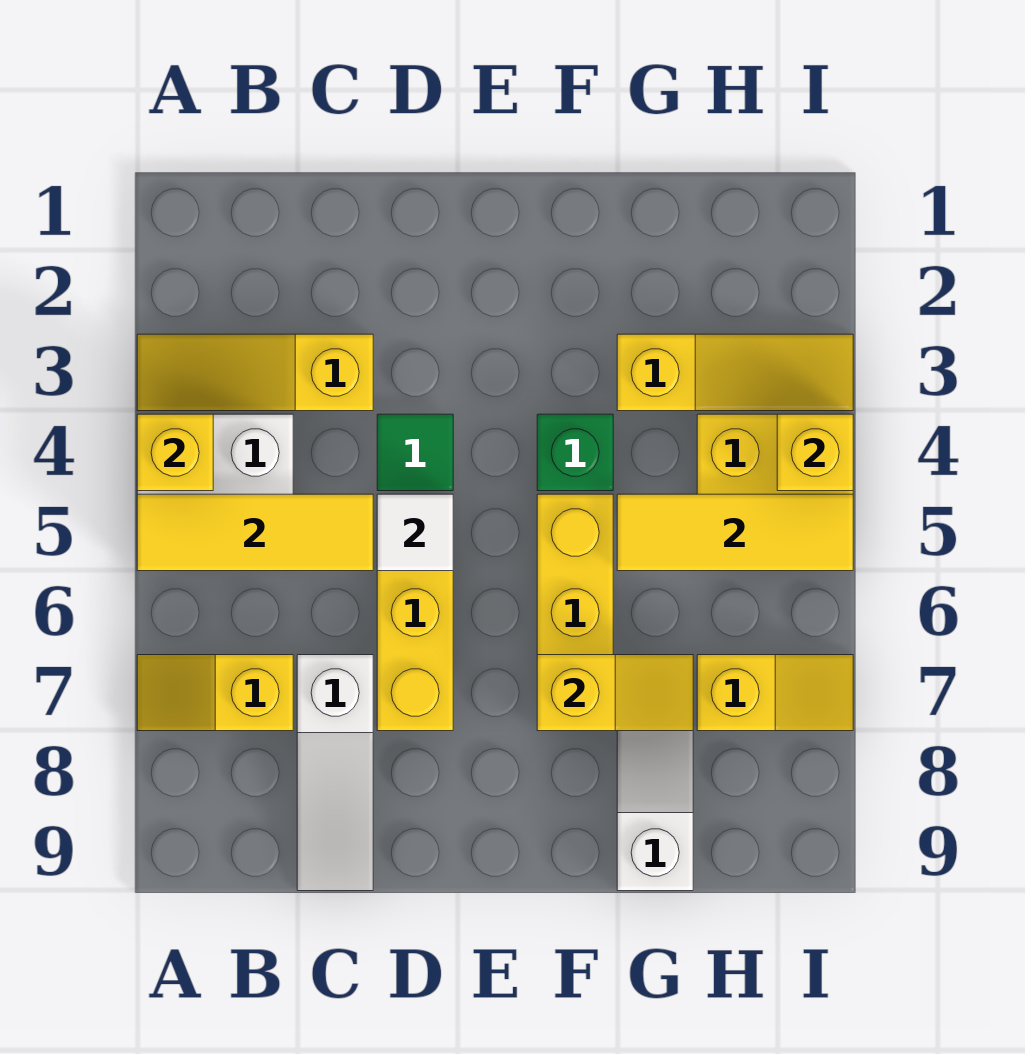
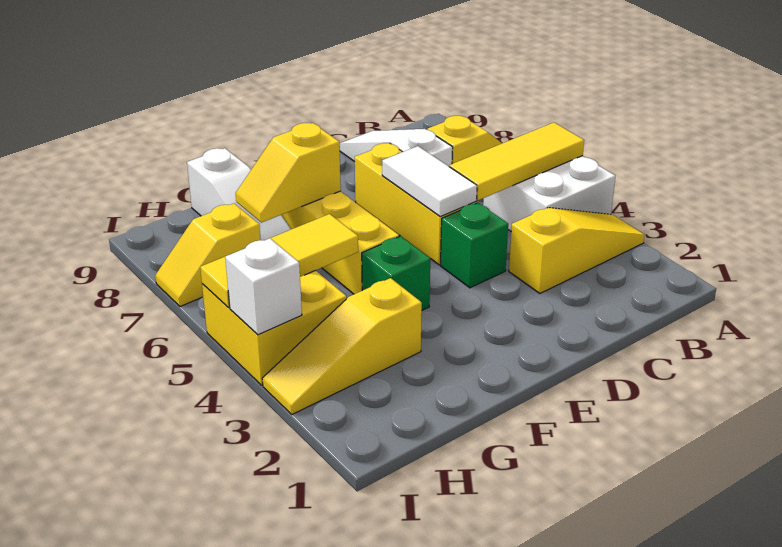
yellow brick A4 level 2 -> none
green tile D4 level 1 -> green brick D4 level 1
white tile D5 level 2 -> white tile D5:D6 level 2
yellow brick I4 level 2 -> white brick I4 level 2

